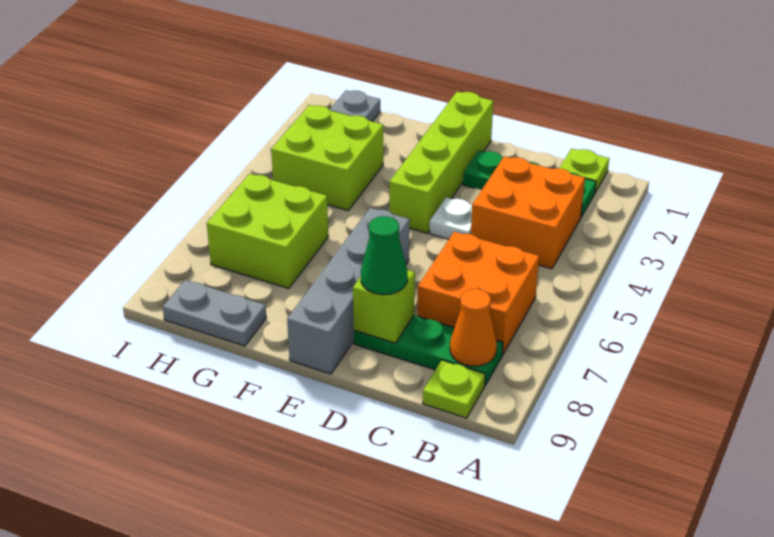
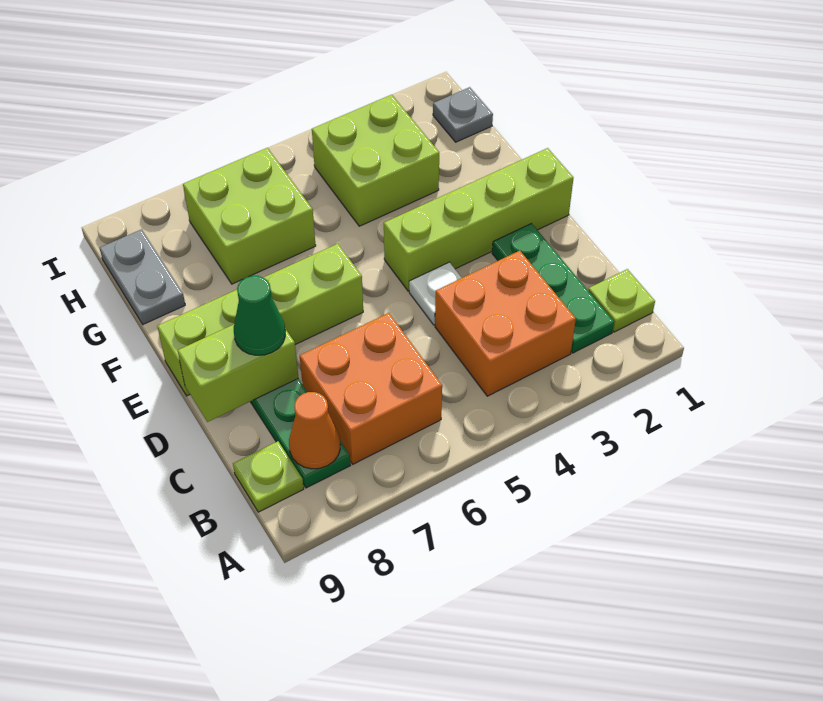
lime brick D8 level 2 -> lime brick D8:D9 level 2
grey brick E6:E9 level 1 -> lime brick E6:E9 level 1

